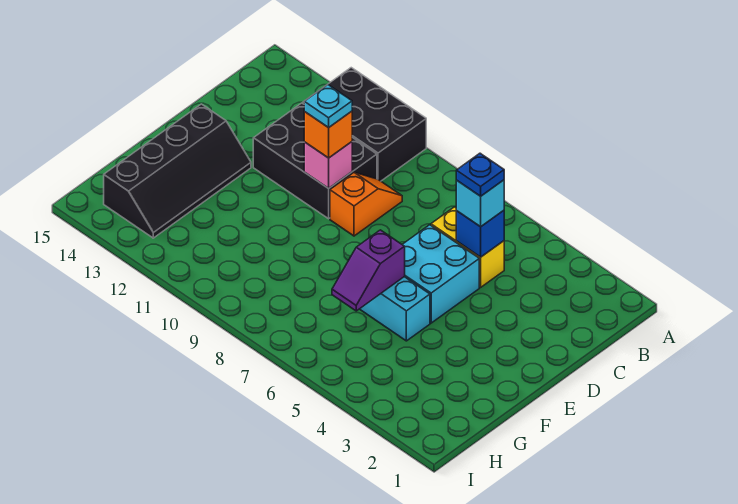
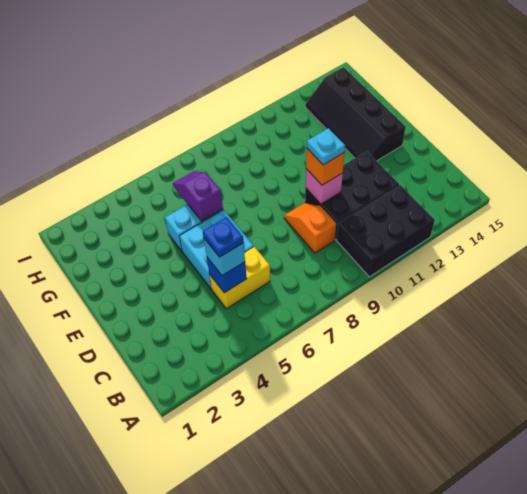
orange slope C9:D9 level 1 top D -> orange slope C9:D9 level 1 top C

